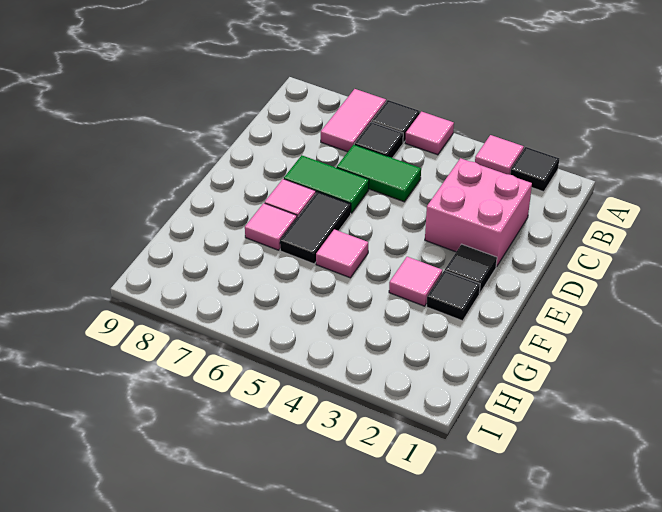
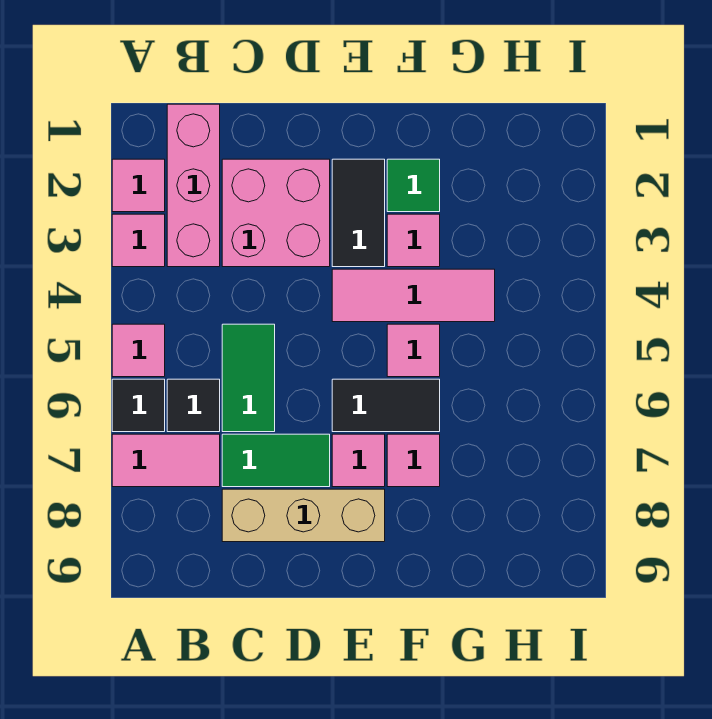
black tile A2 level 1 -> pink tile A2 level 1
none -> pink brick B1:B3 level 1
none -> tan brick C8:E8 level 1
green tile D6:D7 level 1 -> green tile C7:D7 level 1
black tile E2 level 1 -> black tile E2:E3 level 1
none -> pink tile E4:G4 level 1
black tile F2 level 1 -> green tile F2 level 1

